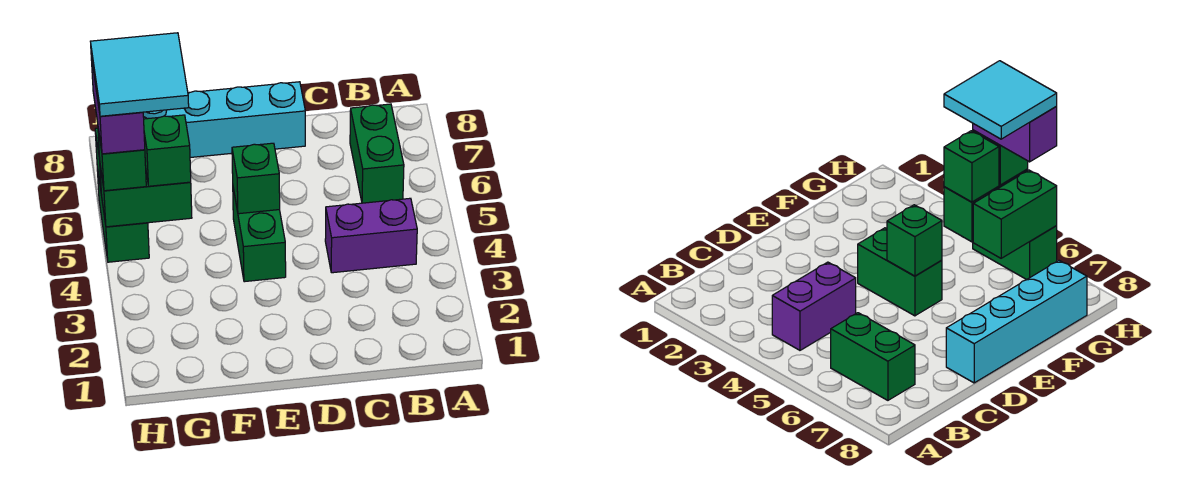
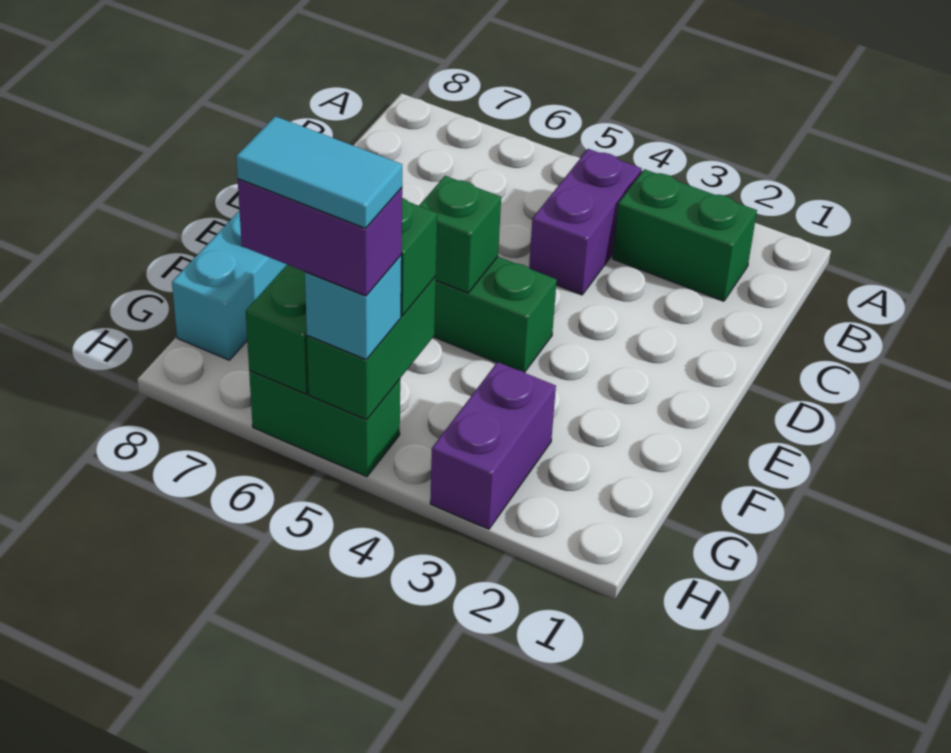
green brick B6:B7 level 1 -> green brick B2:B3 level 1
none -> purple brick G3:H3 level 1
cyan tile G5:H6 level 5 -> cyan tile H5:H6 level 5
green brick H5 level 3 -> cyan brick H5 level 3

